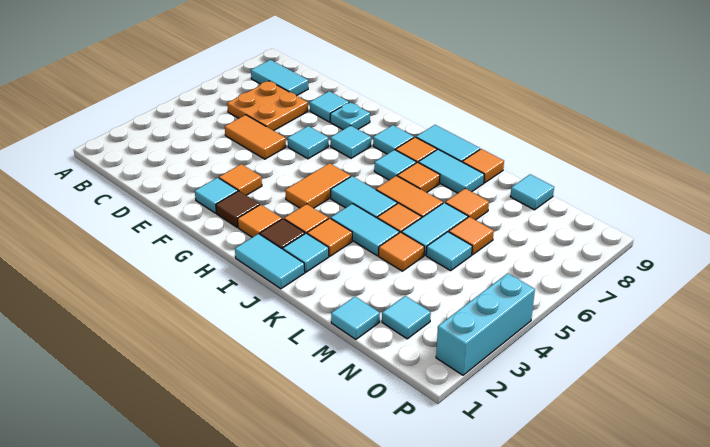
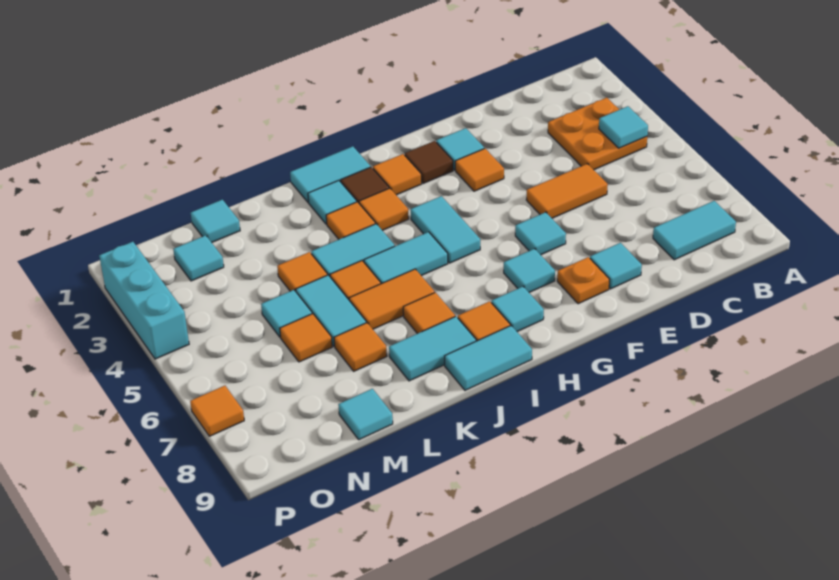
orange plate C6:D7 level 1 -> orange plate B3:C4 level 1
cyan plate F8 level 1 -> orange plate F8 level 1
orange tile H4:H5 level 1 -> cyan tile H4:H5 level 1
cyan tile I7 level 1 -> cyan tile B4 level 2
orange tile K9 level 1 -> orange tile P7 level 1

